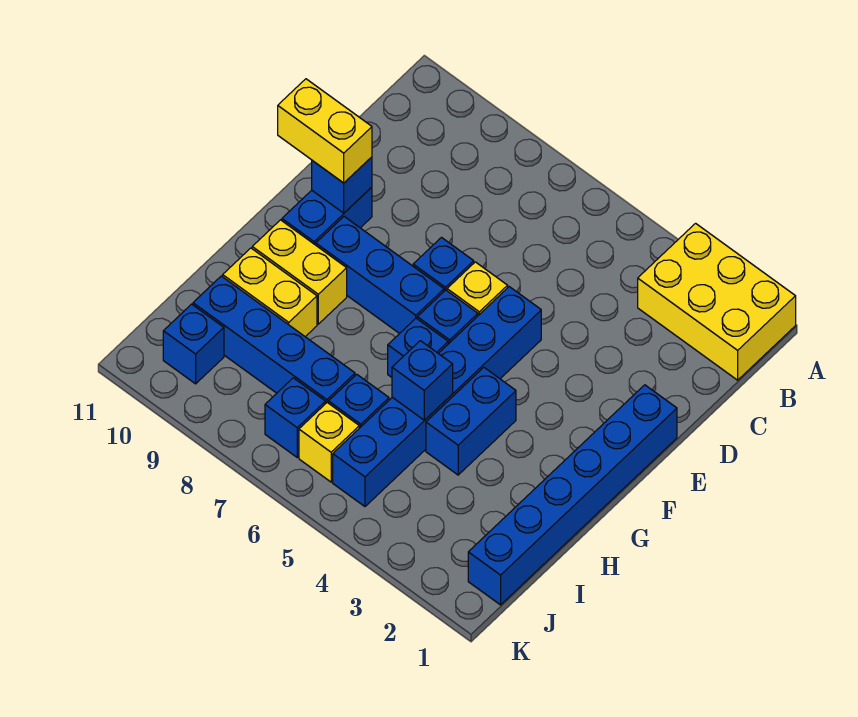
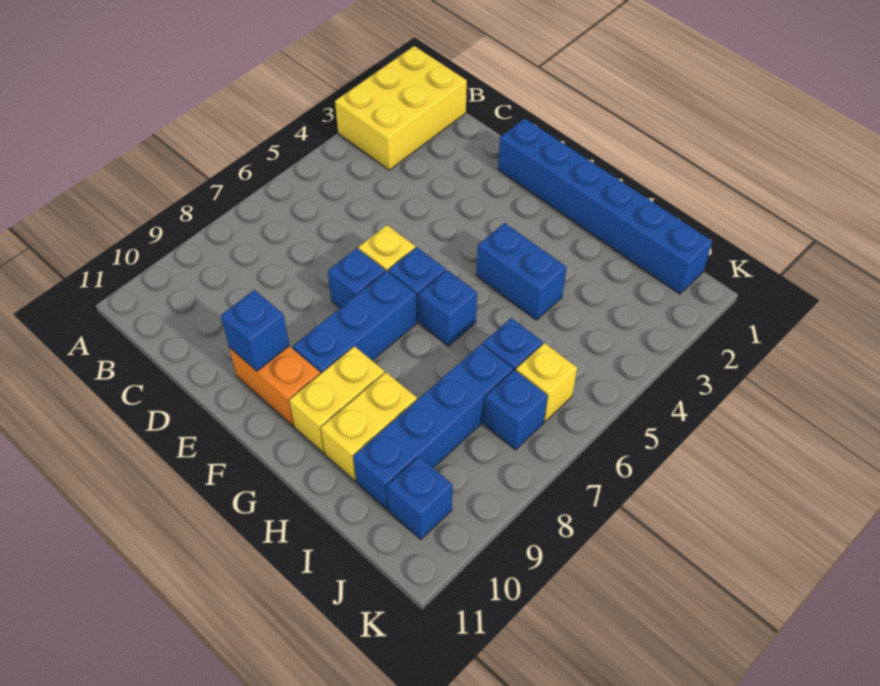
blue brick E5:J5 level 1 -> none
blue brick E10:F10 level 1 -> orange brick E10:F10 level 1
yellow brick E10:E11 level 3 -> none
blue brick H5 level 2 -> none

